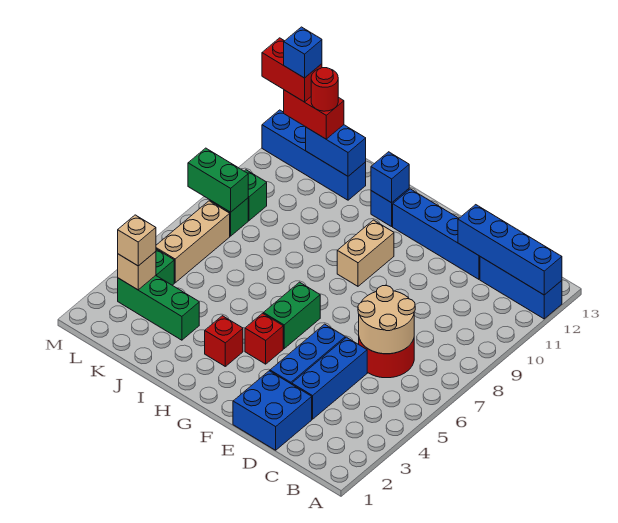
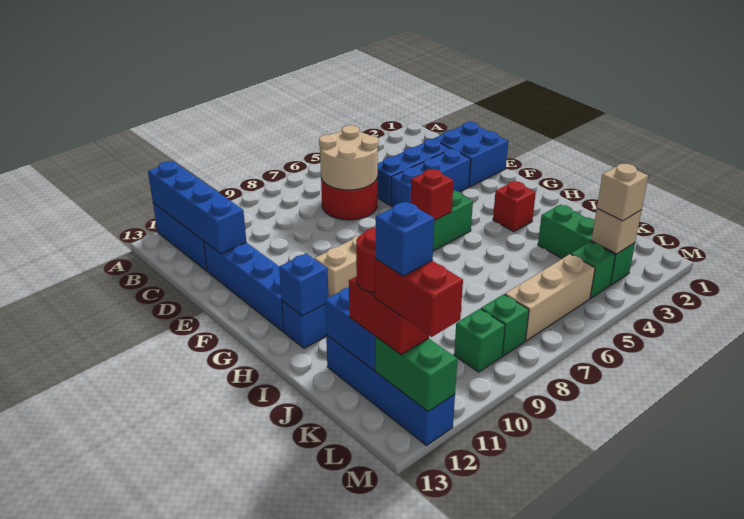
red brick G4 level 1 -> red brick G6 level 2
green brick L8:M8 level 2 -> green brick L12:M12 level 2

